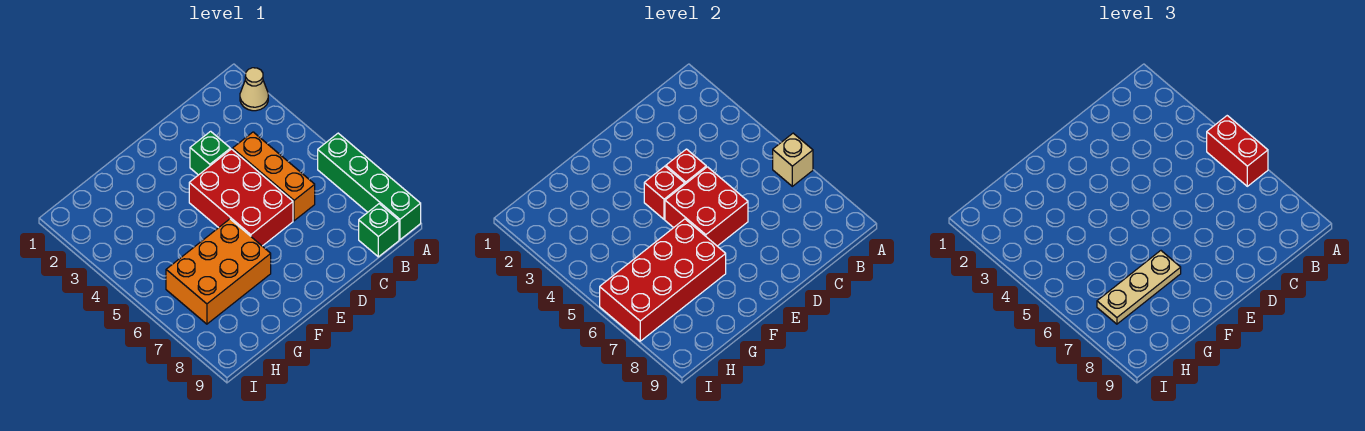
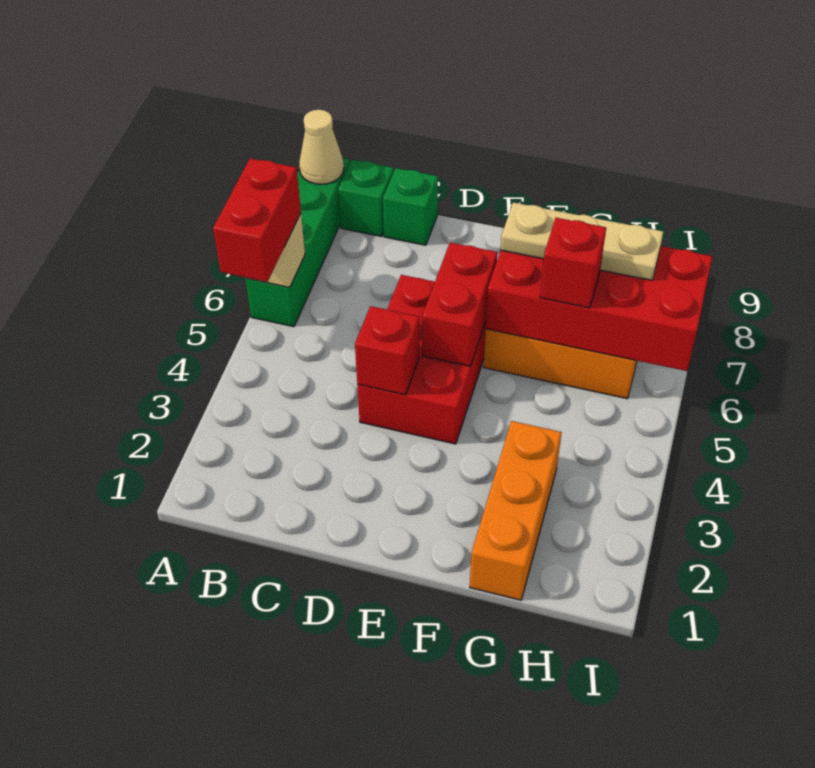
tan cone A2 level 1 -> tan cone A9 level 2
orange brick C4:C6 level 1 -> orange brick G1:G3 level 1
green brick D3 level 1 -> green brick C9 level 1
red brick D5:E6 level 2 -> red brick E5:E6 level 2
red brick E4 level 2 -> red brick G6 level 3

